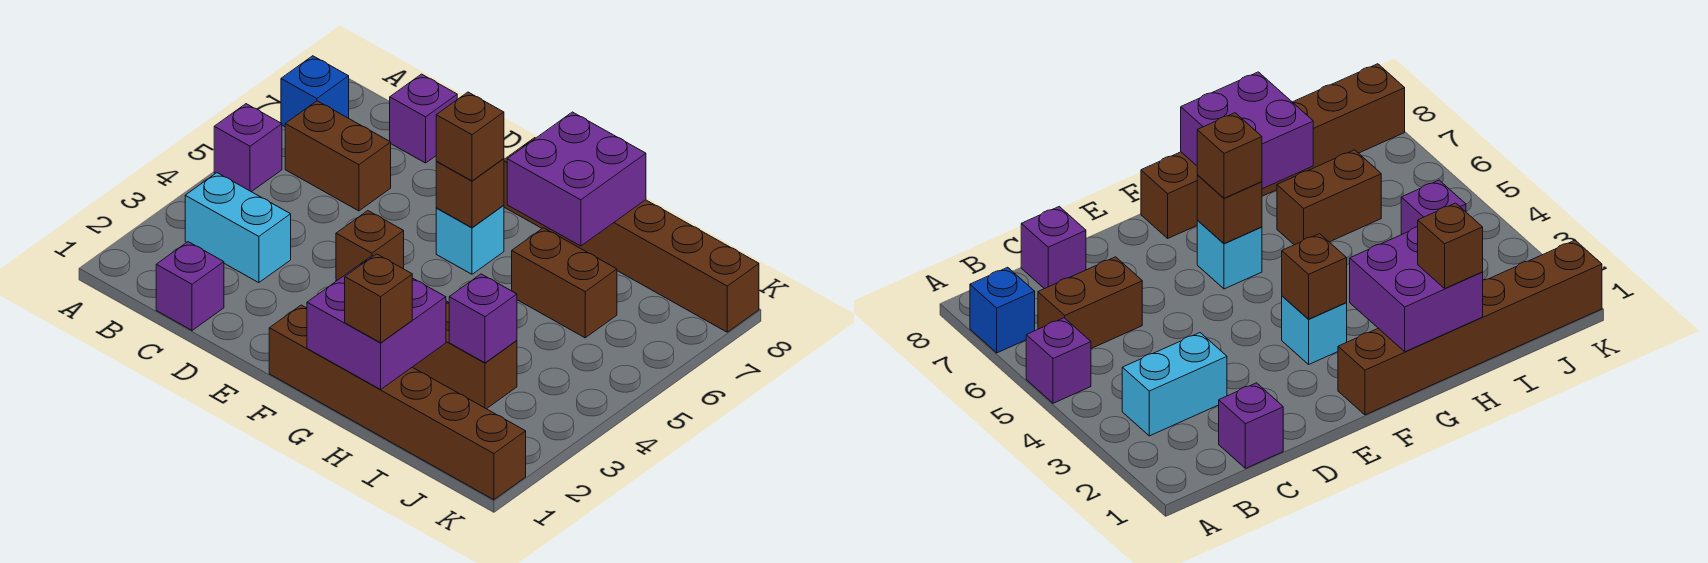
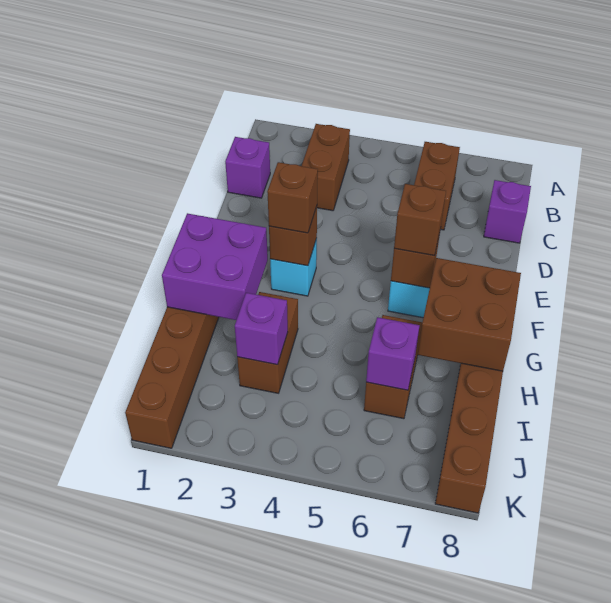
purple brick A5 level 1 -> purple brick I6 level 2
blue brick A7 level 1 -> none
cyan brick B3:C3 level 1 -> brown brick B3:C3 level 1
purple brick G7:H8 level 2 -> brown brick G7:H8 level 2
brown brick H1 level 3 -> brown brick F3 level 3

